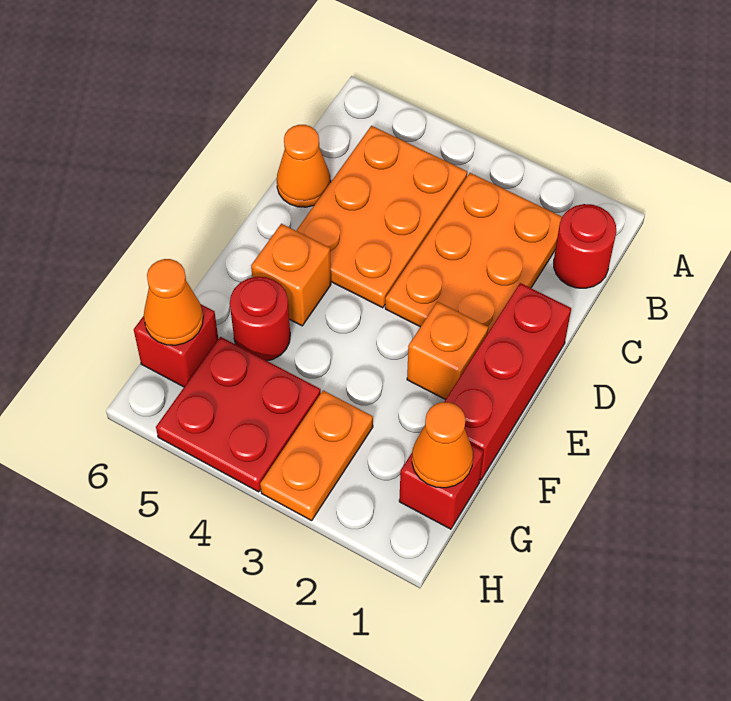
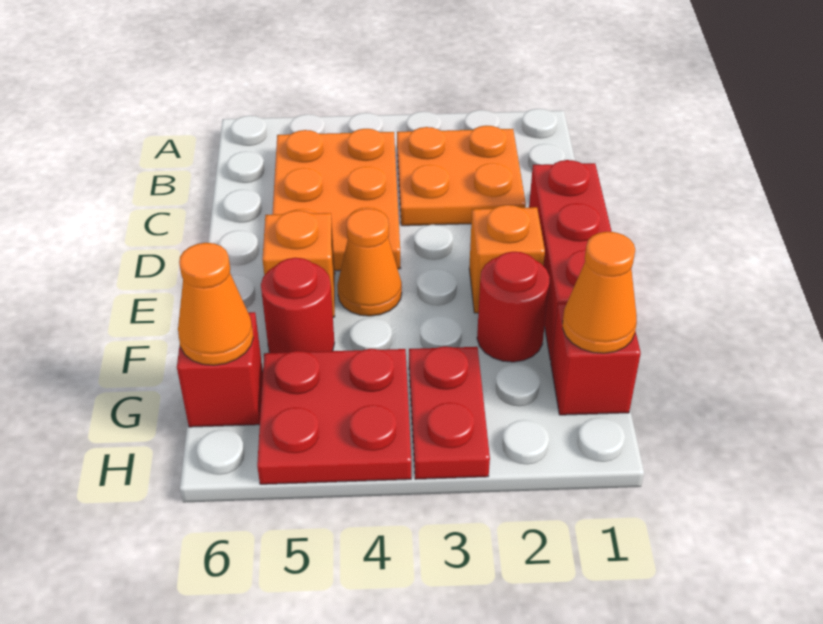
red round brick B1 level 1 -> red round brick F2 level 1
orange plate B2:D3 level 1 -> orange plate B2:C3 level 1
orange cone C6 level 1 -> orange cone E4 level 1
orange plate G3:H3 level 1 -> red plate G3:H3 level 1

